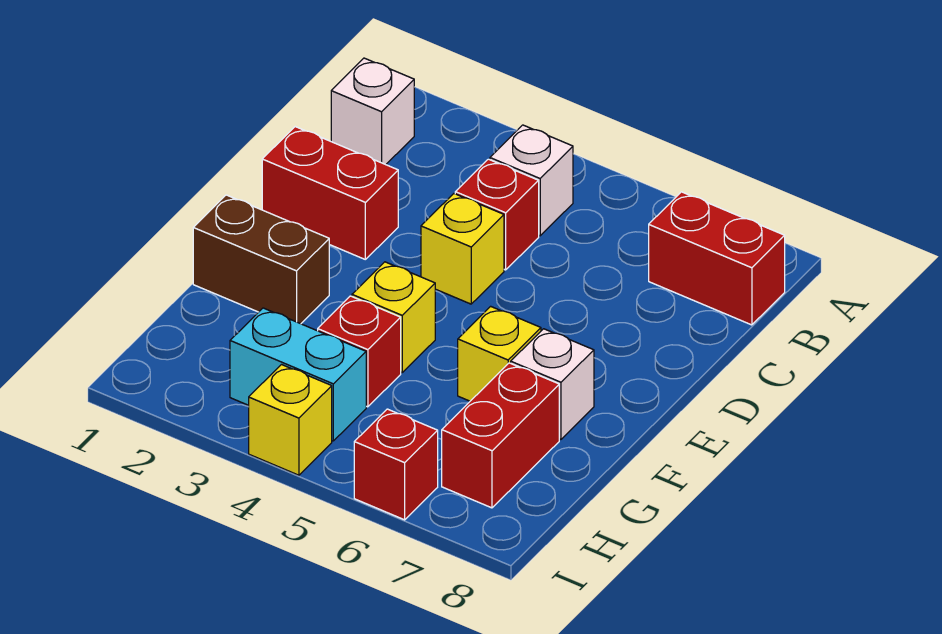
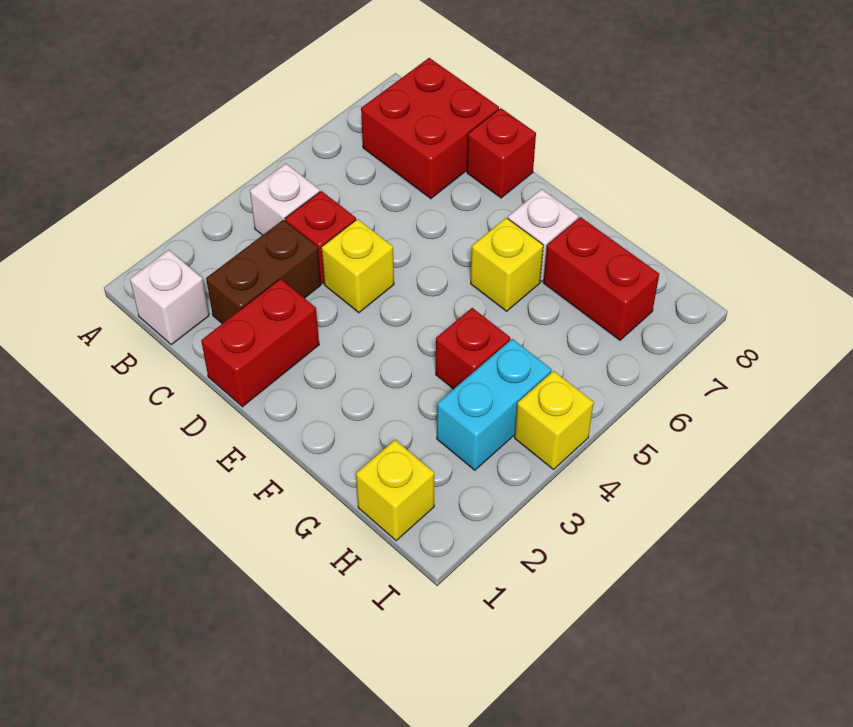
red brick B7:B8 level 1 -> red brick B7:C8 level 1
brown brick F1:F2 level 1 -> brown brick C2:C3 level 1
yellow brick F4 level 1 -> yellow brick H1 level 1
red brick I6 level 1 -> red brick D8 level 1

